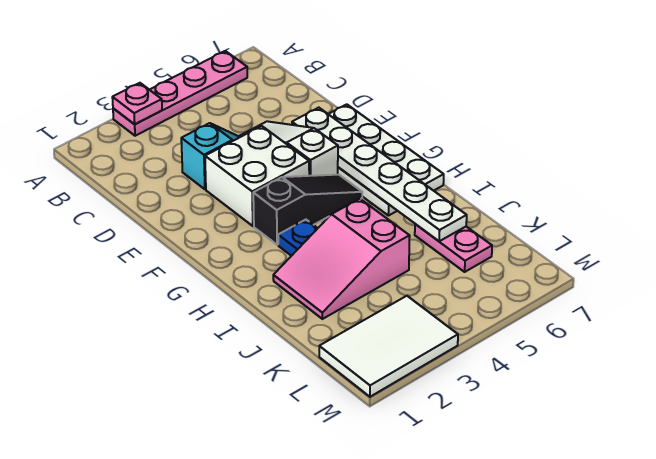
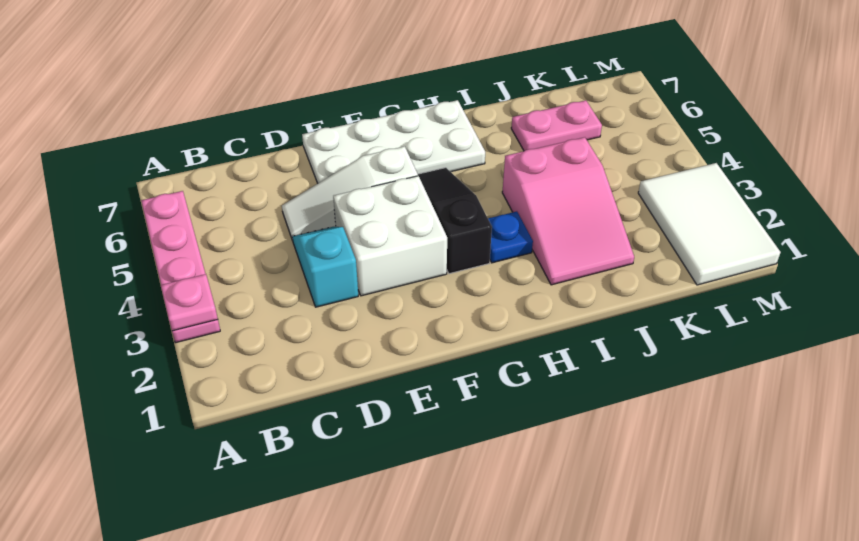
white plate E6:J6 level 2 -> none

